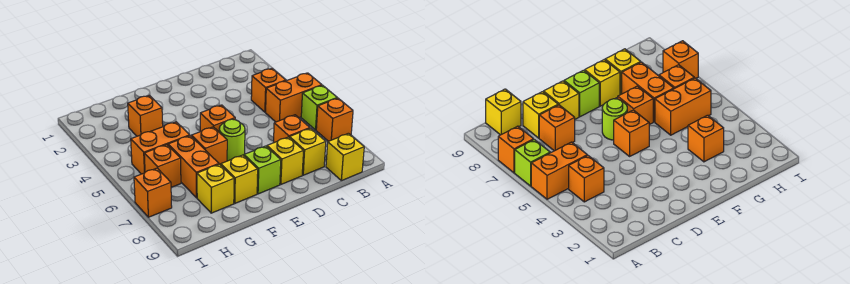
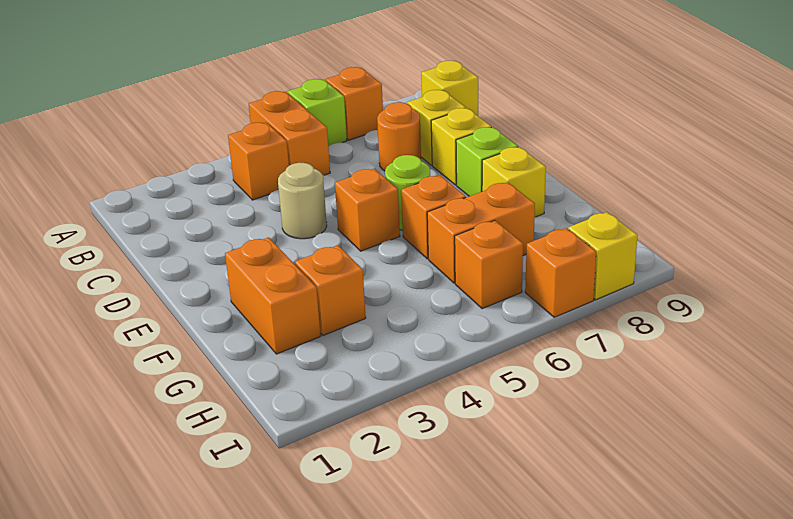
orange brick C7 level 1 -> orange round brick C7 level 1
none -> tan round brick D4 level 1
orange brick G5:H5 level 1 -> orange brick F2:G2 level 1
yellow brick G8 level 1 -> yellow brick I8 level 1

